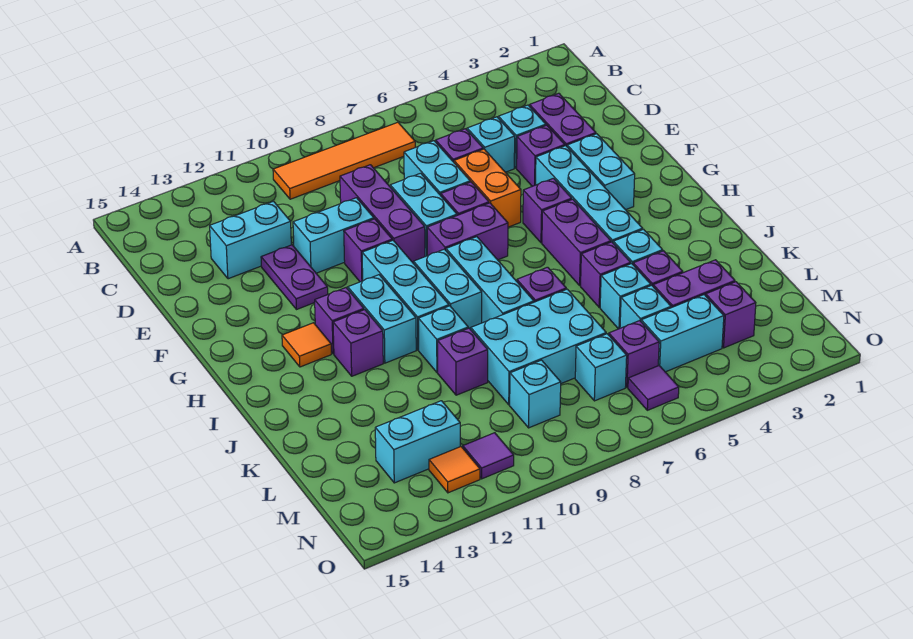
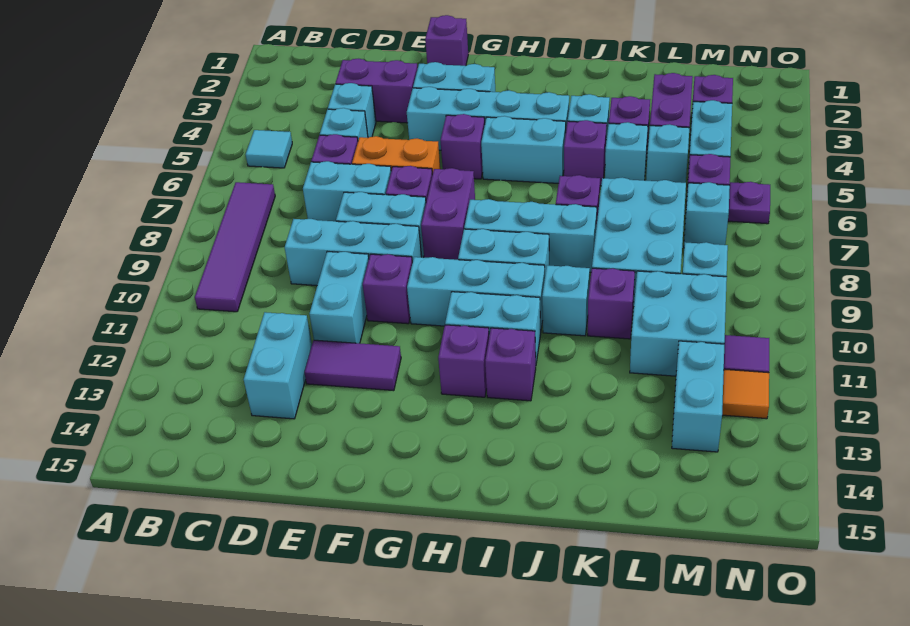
none -> cyan tile B5 level 1
orange tile B7:B10 level 1 -> purple tile B7:B10 level 1
purple brick D9:F9 level 1 -> cyan brick D9:F9 level 1
purple brick E4 level 1 -> purple brick F1 level 1
purple plate E12:F12 level 1 -> purple tile E12:F12 level 1
purple brick H5:I5 level 1 -> cyan brick H5:I5 level 1
orange tile H13 level 1 -> none
none -> cyan brick L10:M11 level 1
purple tile N6 level 1 -> purple plate N6 level 1

